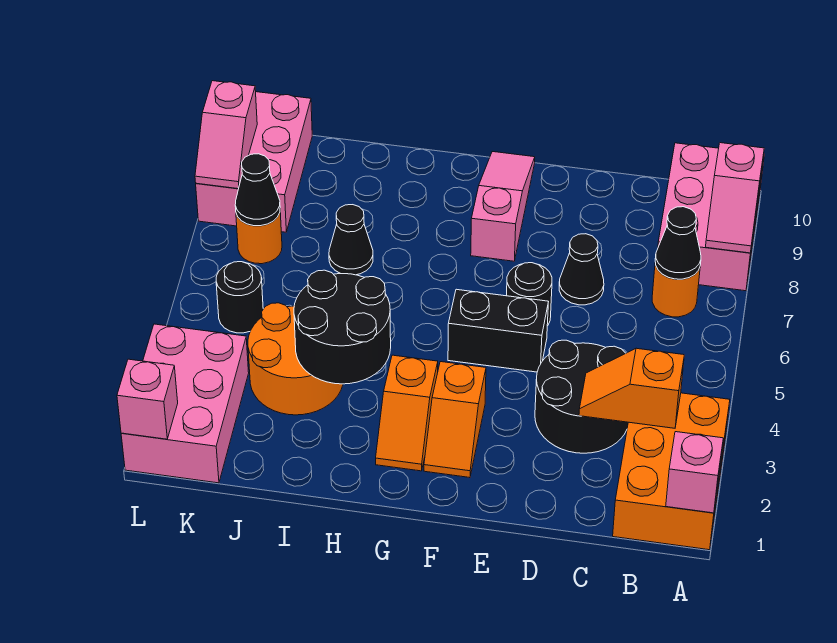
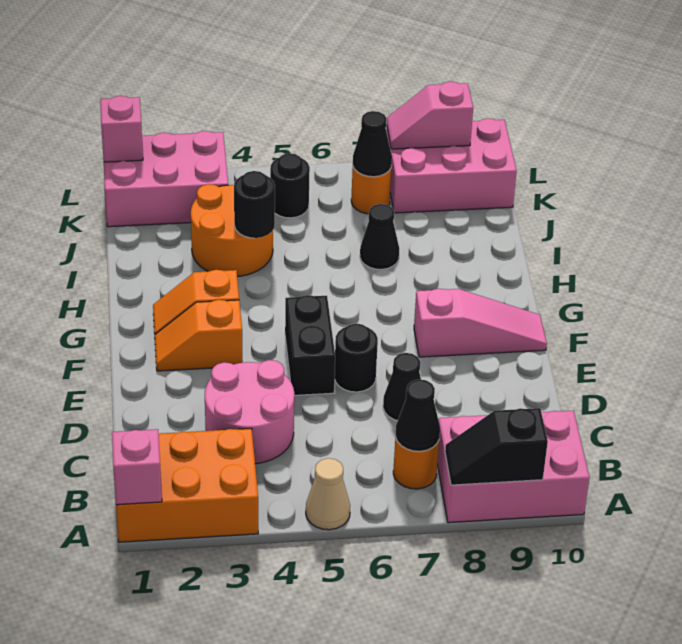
none -> tan cone A5 level 1
pink slope A8:A9 level 2 top 9 -> black slope A8:A9 level 2 top 9
orange slope B3:C3 level 2 top B -> none
black round brick C3:D4 level 1 -> pink round brick C3:D4 level 1
black round brick H3:I4 level 2 -> black round brick I4 level 2

